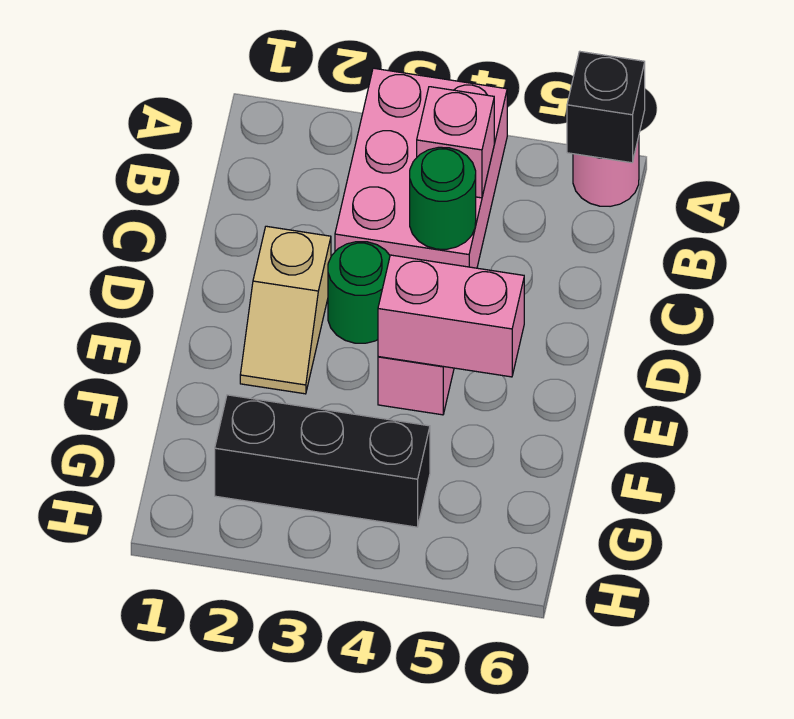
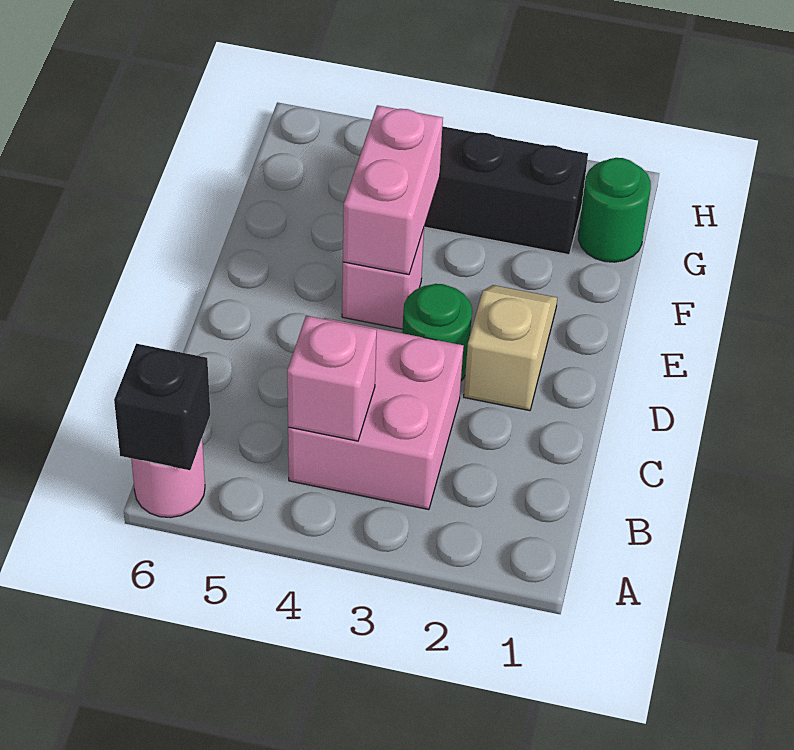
pink brick A3:C4 level 1 -> pink brick B3:C4 level 1
green round brick C4 level 2 -> green round brick G1 level 1
pink brick E4:E5 level 2 -> pink brick E4:F4 level 2

